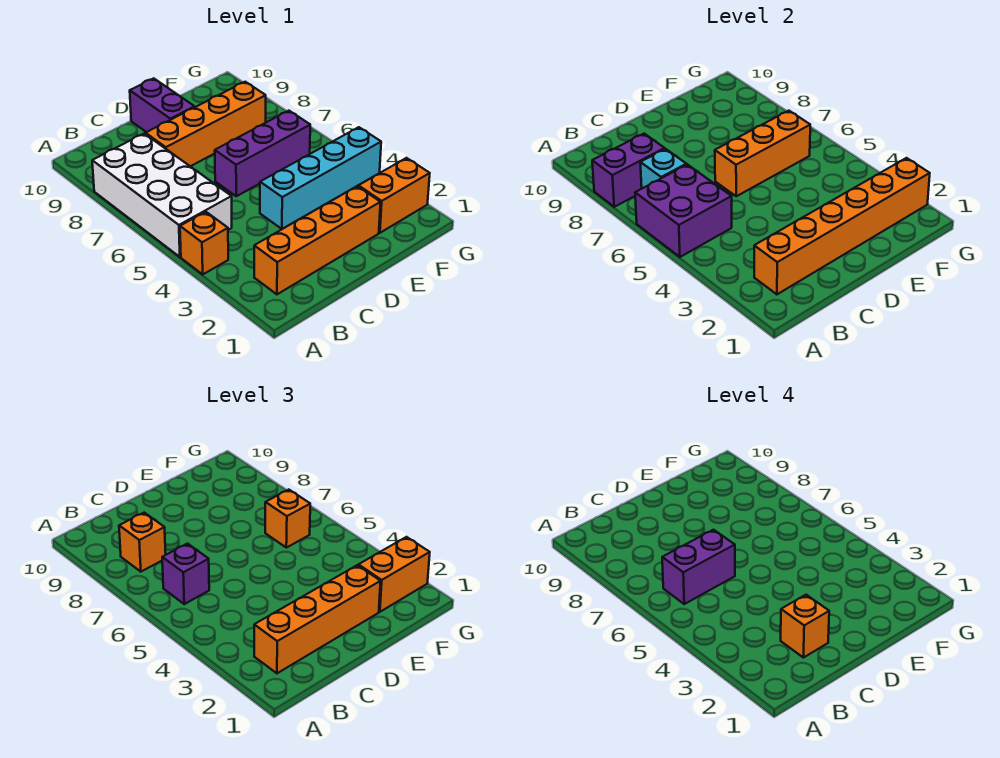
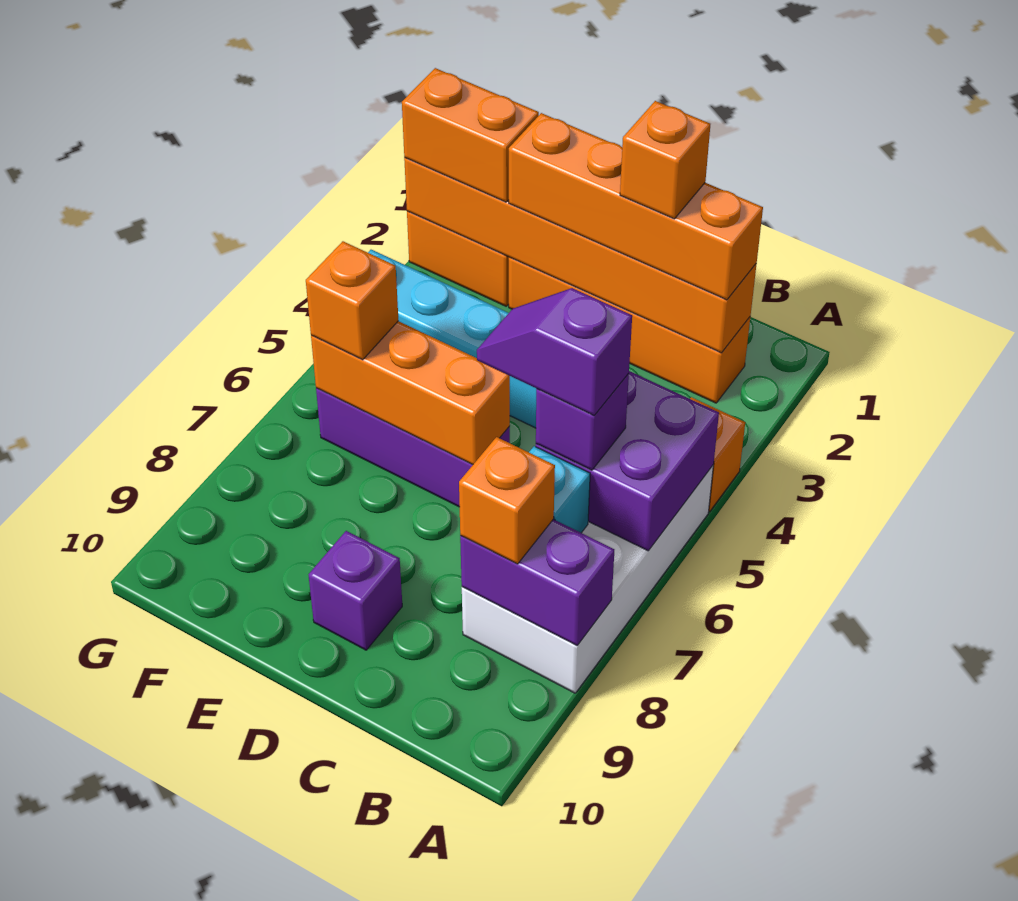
purple brick B6:C6 level 4 -> purple slope B6:C6 level 4 top B
orange brick C8:F8 level 1 -> none
purple brick D9:D10 level 1 -> purple brick D9 level 1

